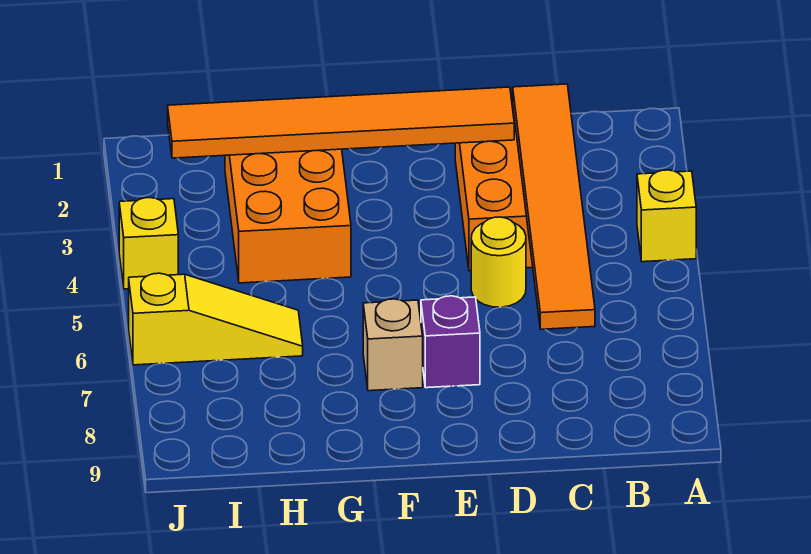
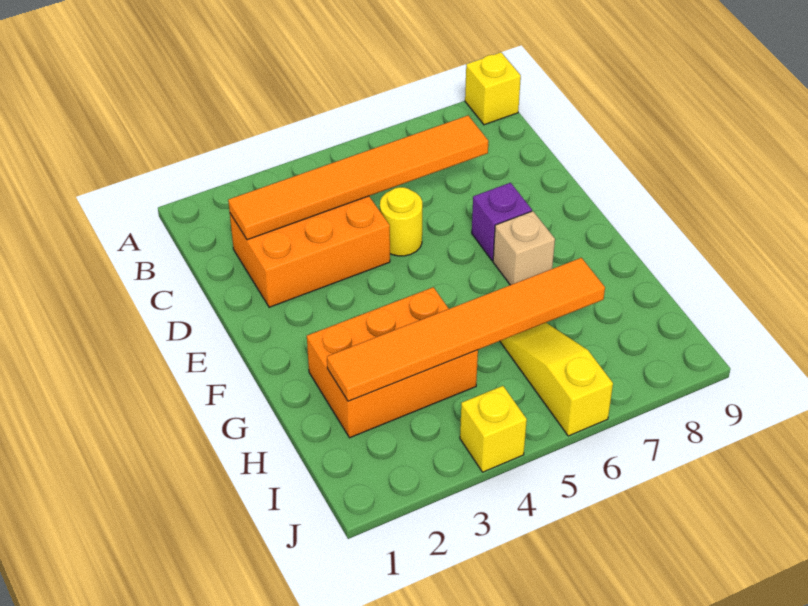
yellow brick A4 level 1 -> yellow brick A9 level 1
orange tile D2:I2 level 2 -> orange tile H2:H7 level 2

